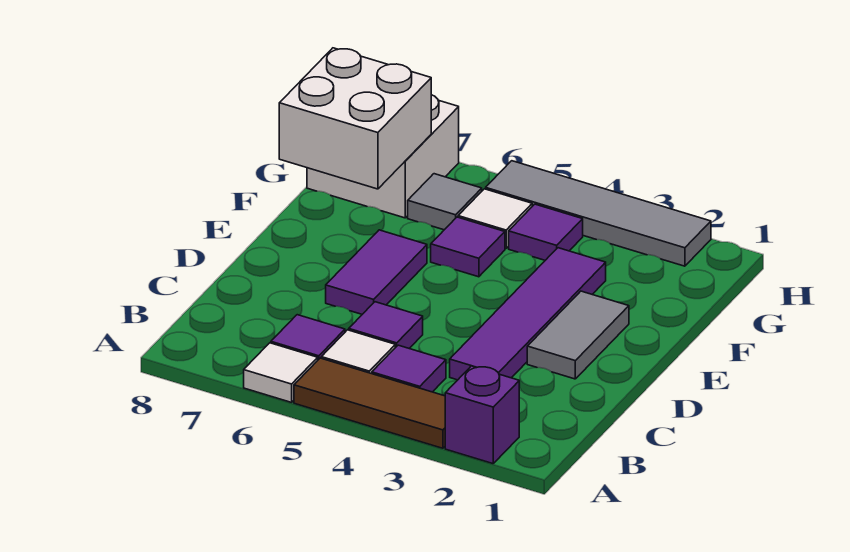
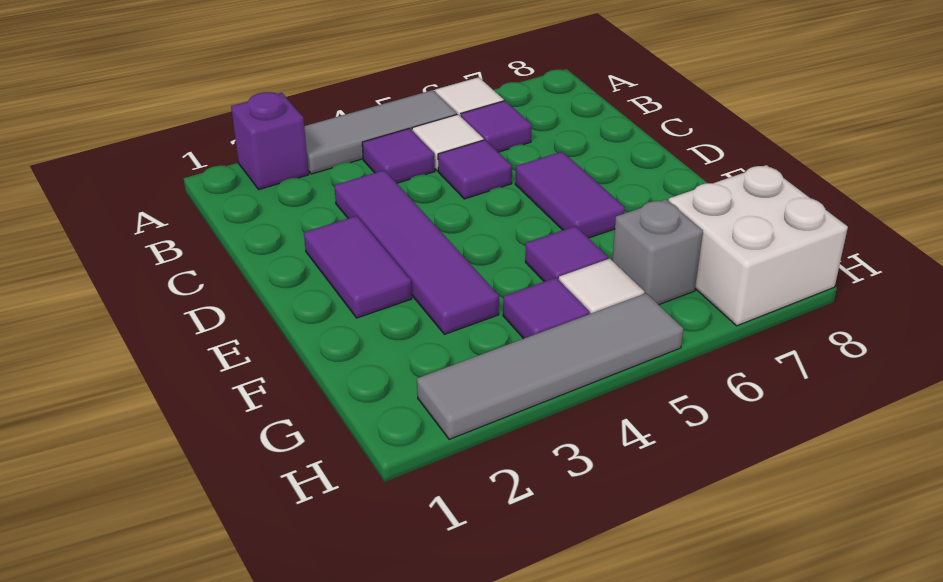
brown tile A3:A5 level 1 -> grey tile A3:A5 level 1
grey tile D2:E2 level 1 -> purple tile D2:E2 level 1
white brick F7:G8 level 2 -> none
grey tile G6 level 1 -> grey brick G6 level 1

